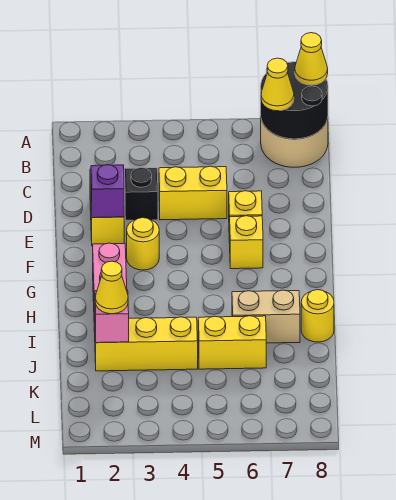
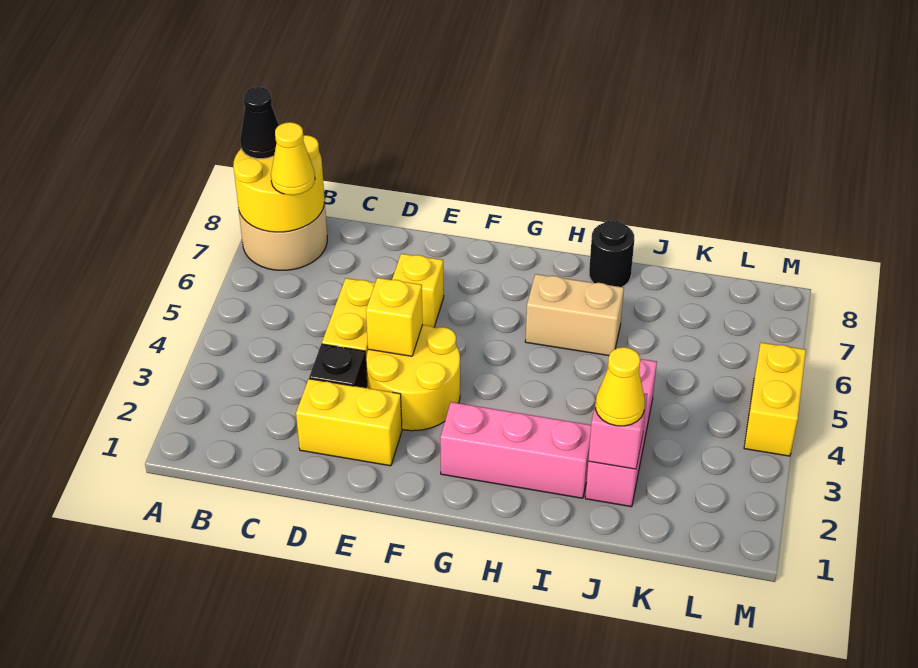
black round brick A7:B8 level 2 -> yellow round brick A7:B8 level 2
yellow cone A8 level 3 -> black cone A8 level 3
purple brick E2 level 2 -> none
yellow round brick F3 level 1 -> yellow round brick E3:F4 level 1
yellow brick F6 level 1 -> yellow brick E4 level 2
tan brick I6:I7 level 1 -> tan brick H6:I6 level 1
yellow round brick I8 level 1 -> black round brick I8 level 1
yellow brick J2:J4 level 1 -> pink brick J2:J4 level 1
yellow brick J5:J6 level 1 -> yellow brick M4:M5 level 1

